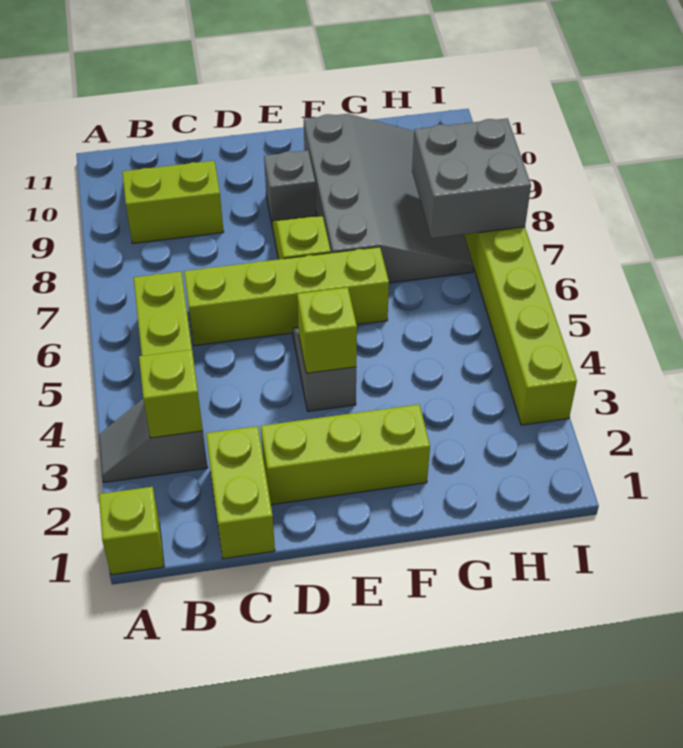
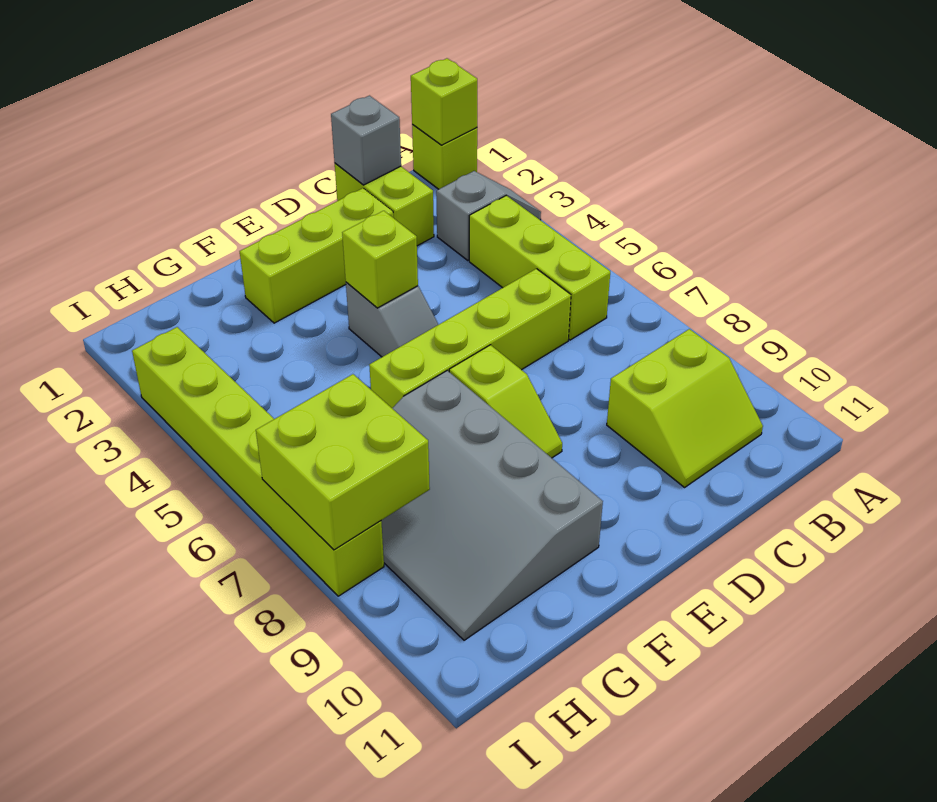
lime brick B3 level 2 -> lime brick A1 level 2
grey brick E9 level 1 -> grey brick C1 level 2
grey brick H7:I8 level 2 -> lime brick H7:I8 level 2

